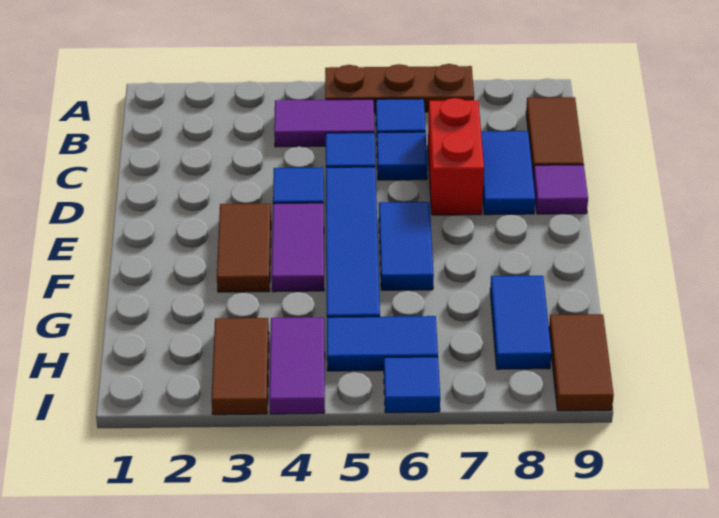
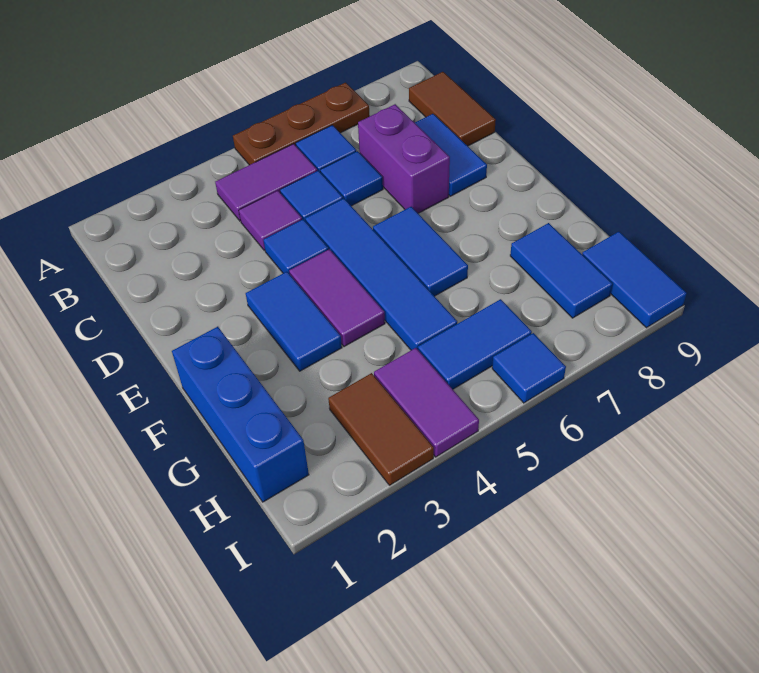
red brick C7:D7 level 1 -> purple brick C7:D7 level 1
purple tile D9 level 1 -> purple tile C4 level 1
brown tile E3:F3 level 1 -> blue tile E3:F3 level 1
none -> blue brick F1:H1 level 1
brown tile H9:I9 level 1 -> blue tile H9:I9 level 1

